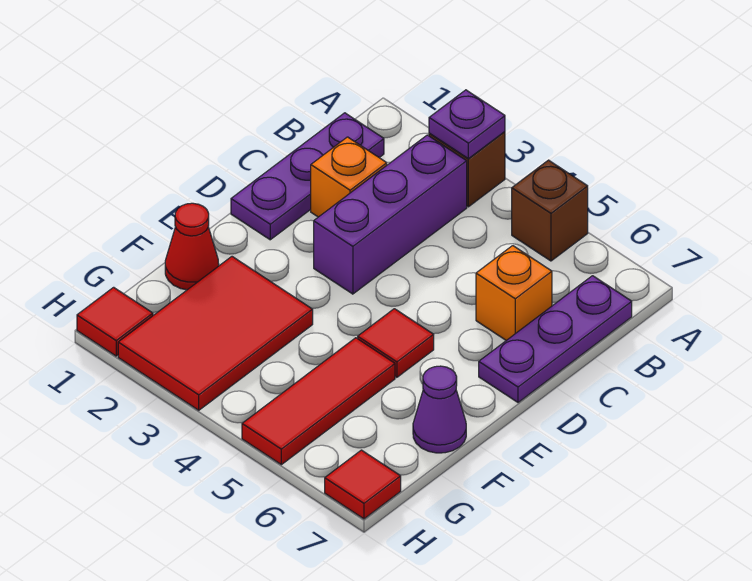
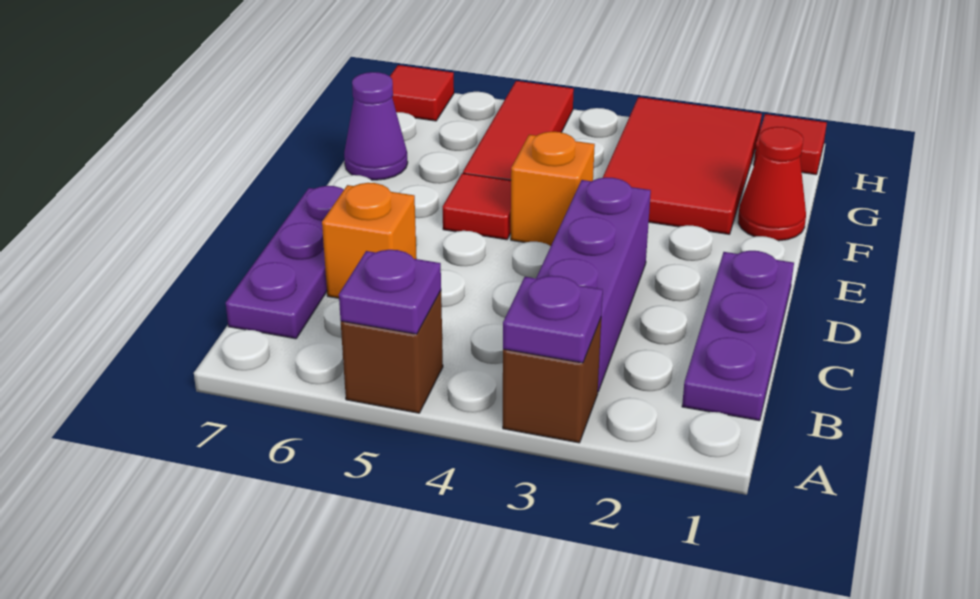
none -> purple plate A5 level 2
orange brick C2 level 1 -> orange brick E4 level 1

